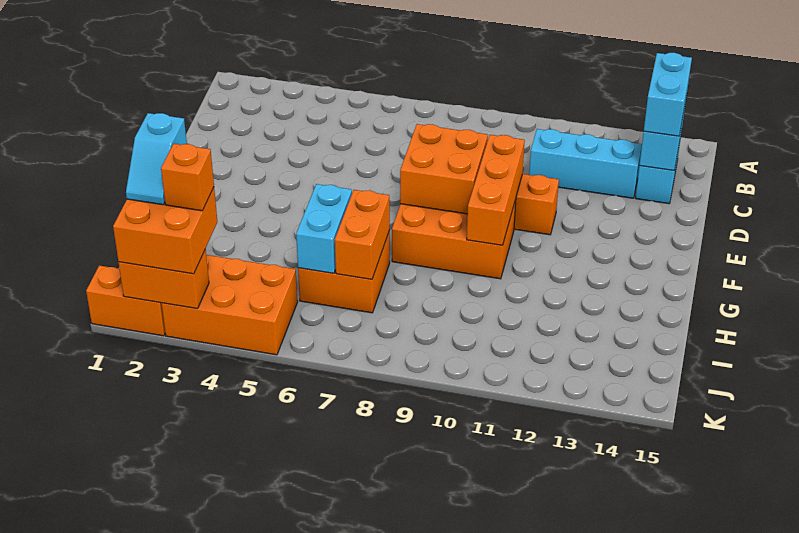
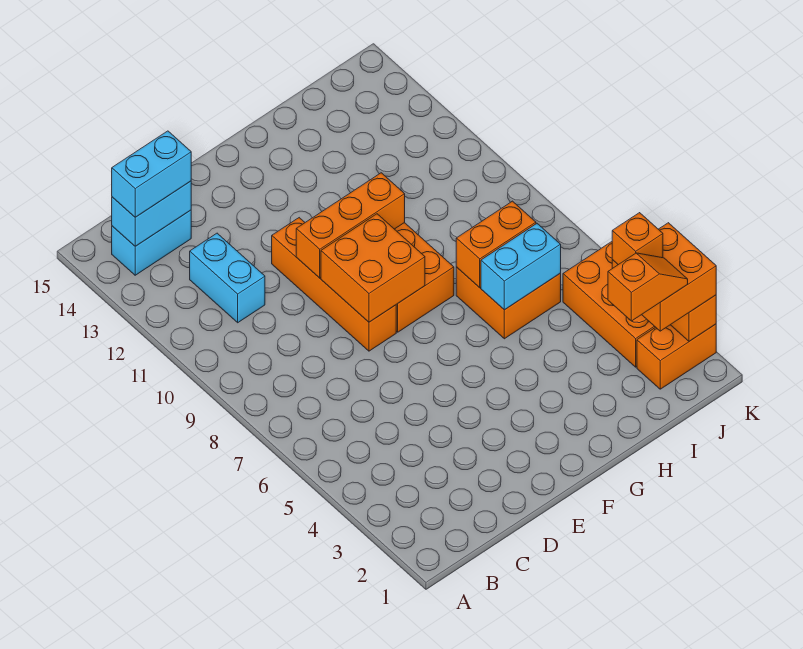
cyan brick C11:C13 level 1 -> cyan brick C11:C12 level 1
cyan slope I2:J2 level 4 top I -> orange slope I2:J2 level 4 top I
orange brick K1:K2 level 1 -> orange brick J2:K2 level 1

